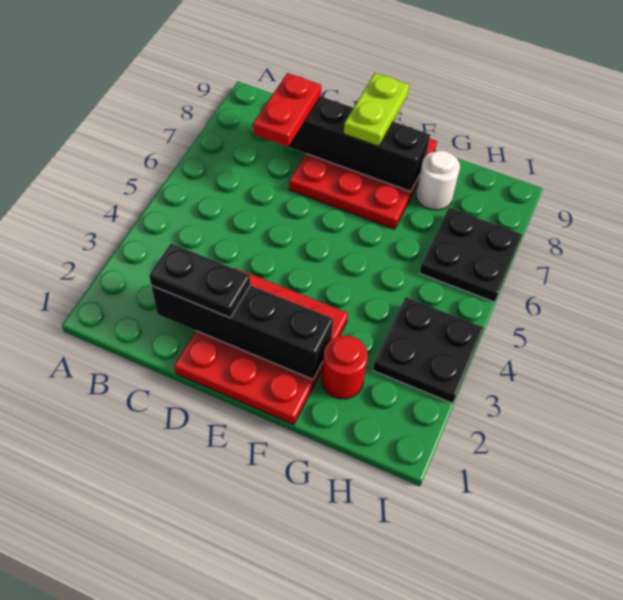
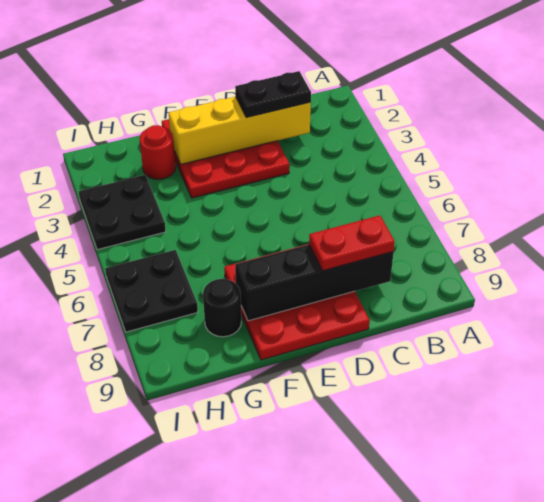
black brick C2:F2 level 2 -> yellow brick C2:F2 level 2
red plate C7:C8 level 3 -> red plate C8:D8 level 3
lime plate E8:E9 level 3 -> none
white round brick G8 level 1 -> black round brick G8 level 1

